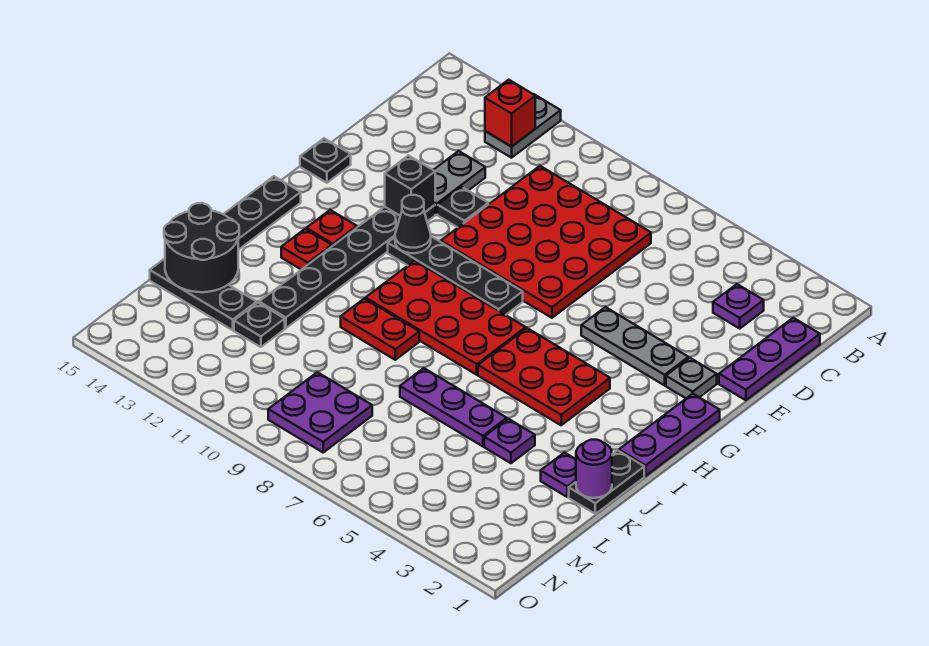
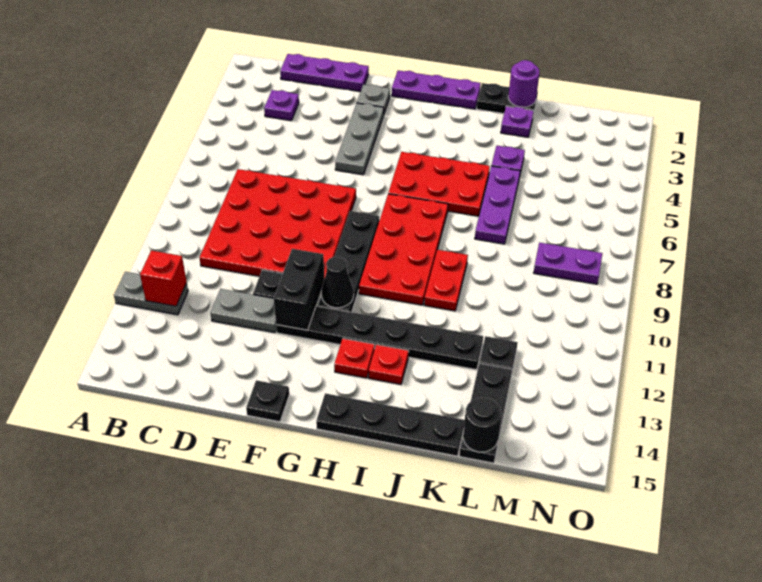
black brick F12 level 2 -> black brick F11:F12 level 2
red plate H4:I6 level 1 -> red plate H5:J6 level 1
black round brick K14:L15 level 2 -> black round brick L15 level 2
purple plate M8:N9 level 1 -> purple plate M8:N8 level 1

